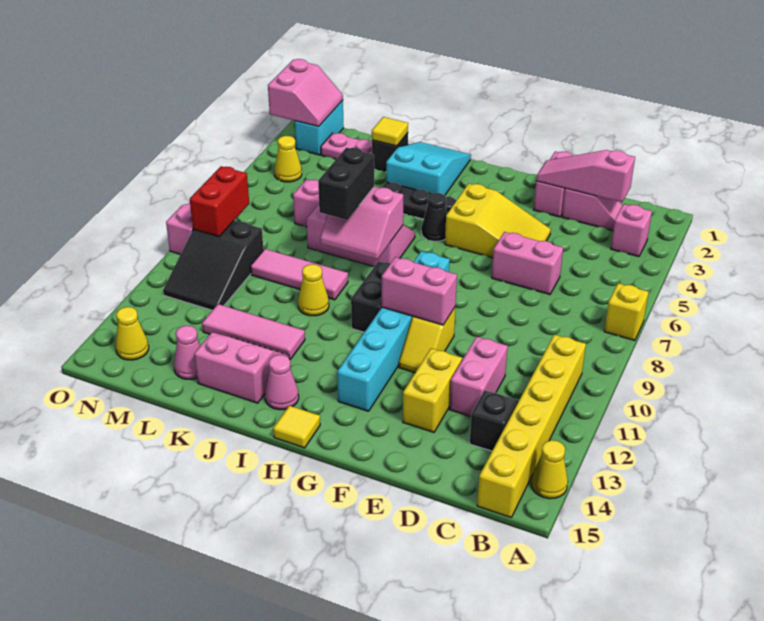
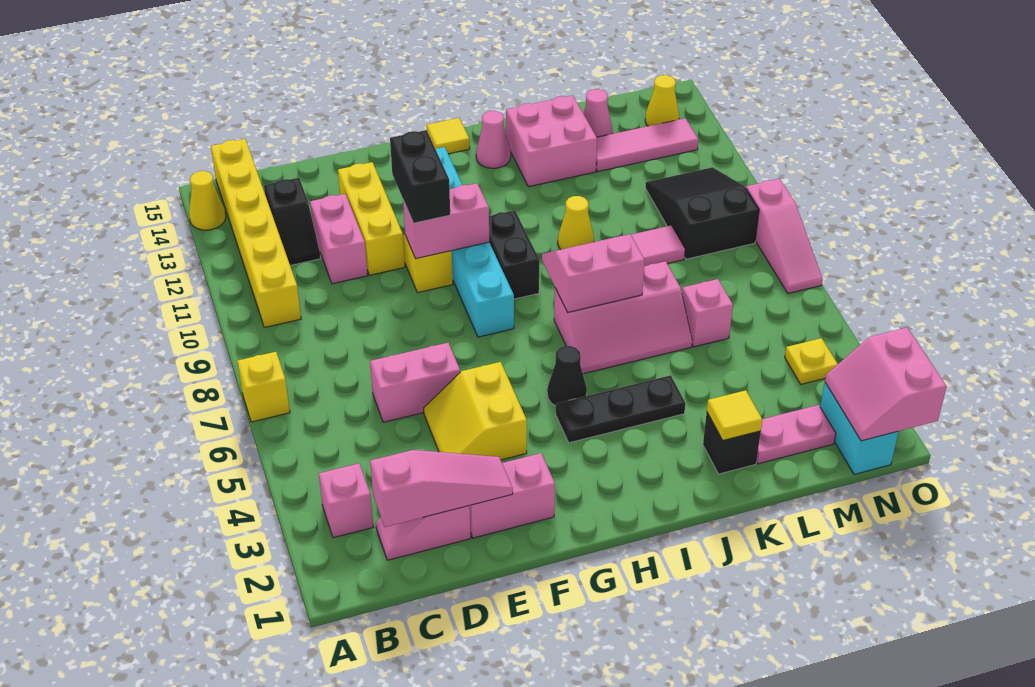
pink brick E1:E2 level 1 -> pink brick E2:F2 level 1
yellow slope E4:G5 level 1 top G -> yellow slope E4:F5 level 1 top F
yellow brick E12:E13 level 1 -> yellow brick E11:E13 level 1
cyan slope I1:J3 level 1 top 3 -> none
black brick J7:J8 level 3 -> black brick F10:F11 level 3
pink tile J12:L12 level 1 -> pink tile L13:N13 level 1
pink slope J13:K14 level 1 top 14 -> pink brick J13:K14 level 1
yellow cone N4 level 1 -> yellow plate N4 level 1
red brick N8:N9 level 2 -> none

